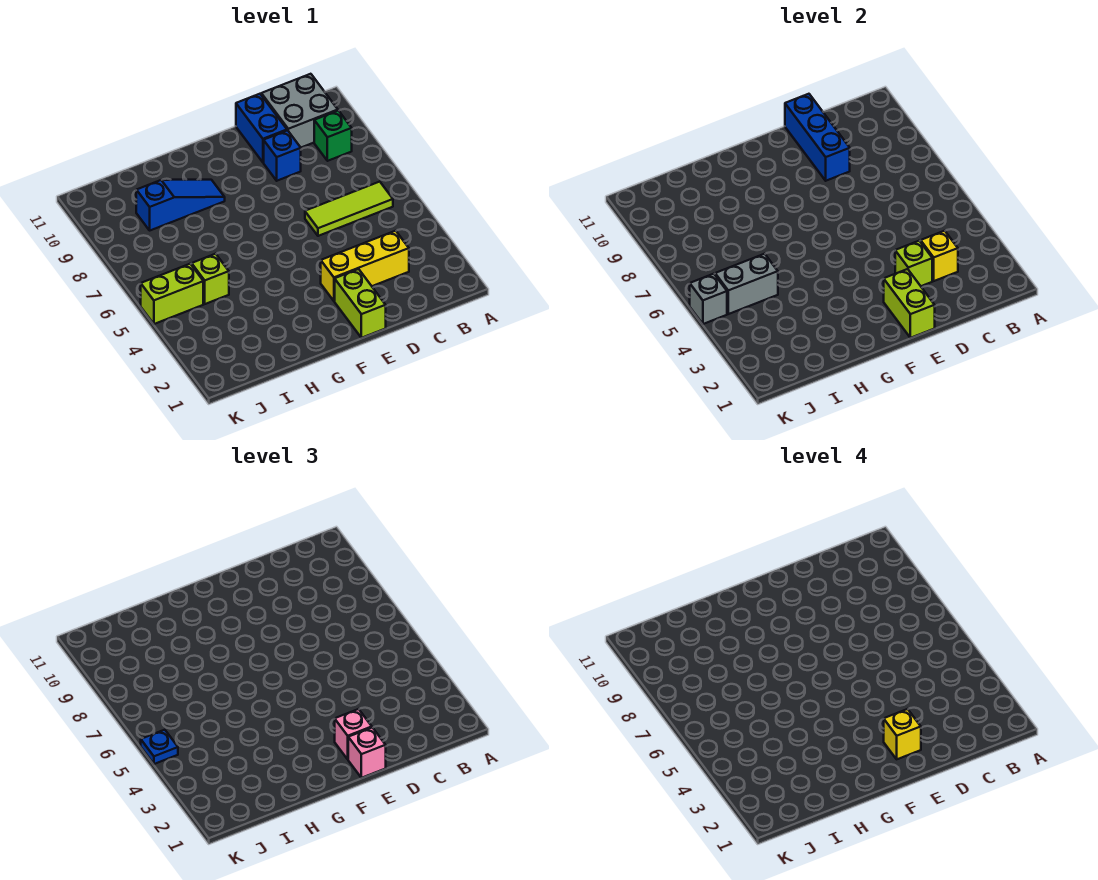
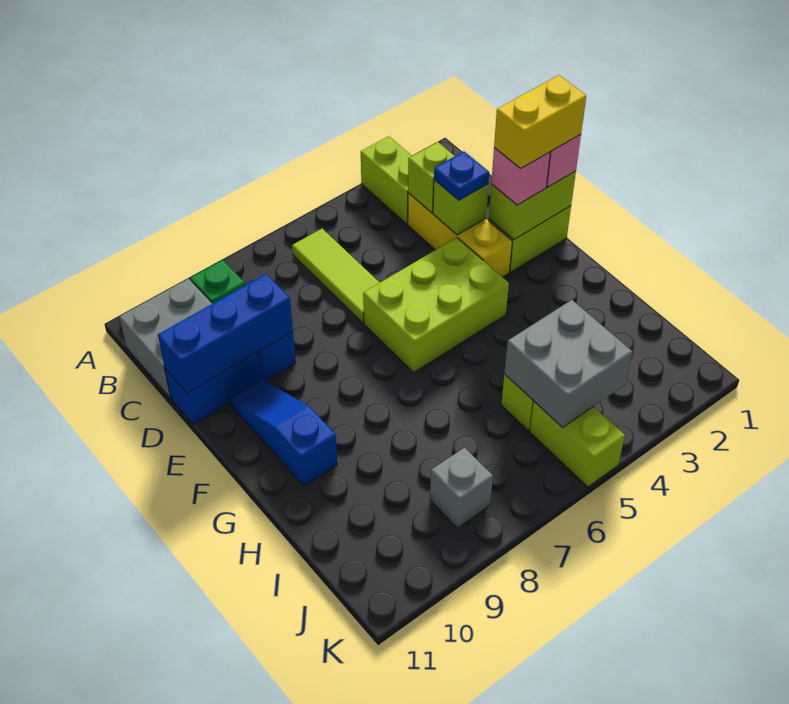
none -> lime brick A3:B3 level 1
yellow brick C3 level 2 -> lime brick C3 level 2
yellow brick E2 level 4 -> yellow brick E1:E2 level 4
none -> lime brick E4:F6 level 1
blue slope G9:I9 level 1 top I -> blue slope E10:G10 level 1 top G
grey brick I5:J5 level 2 -> grey brick I4:J5 level 2
grey brick K5 level 2 -> grey brick J8 level 1
blue plate K5 level 3 -> blue plate D3 level 3

